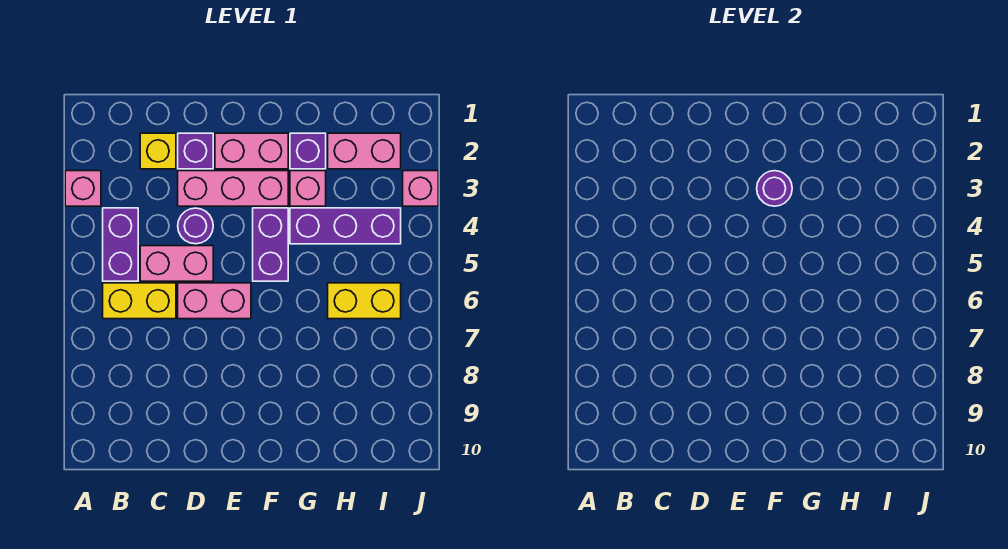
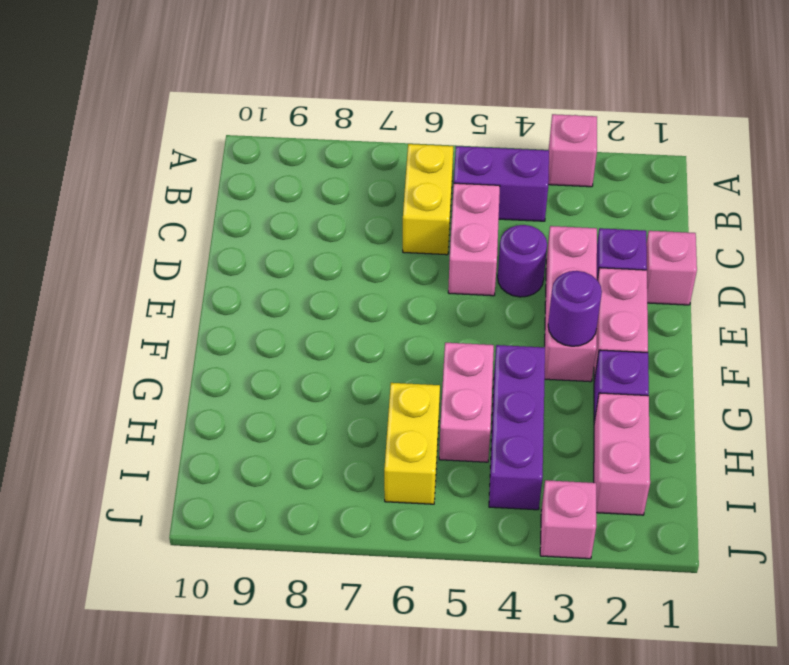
yellow brick C2 level 1 -> none
pink brick D6:E6 level 1 -> pink brick G5:H5 level 1
purple brick F4:F5 level 1 -> none
pink brick G3 level 1 -> pink brick D1 level 1

